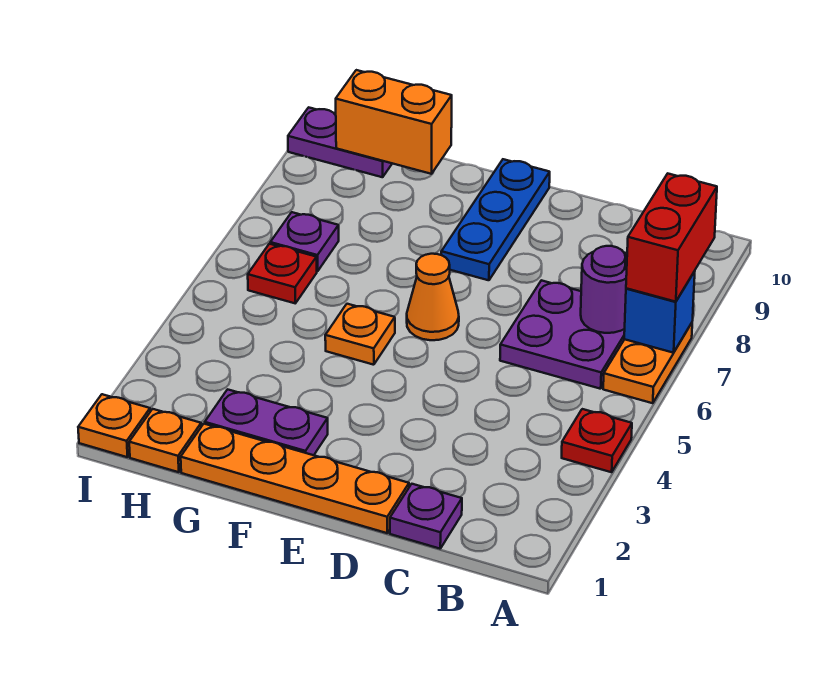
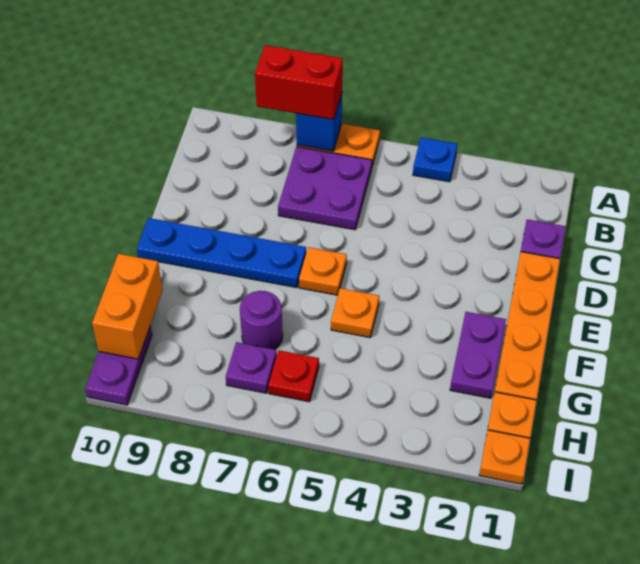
red plate A4 level 1 -> blue plate A4 level 1
purple round brick B7 level 2 -> purple round brick G7 level 1
orange cone E6 level 1 -> orange plate E6 level 1
blue plate E8:E10 level 1 -> blue plate E7:E10 level 1

